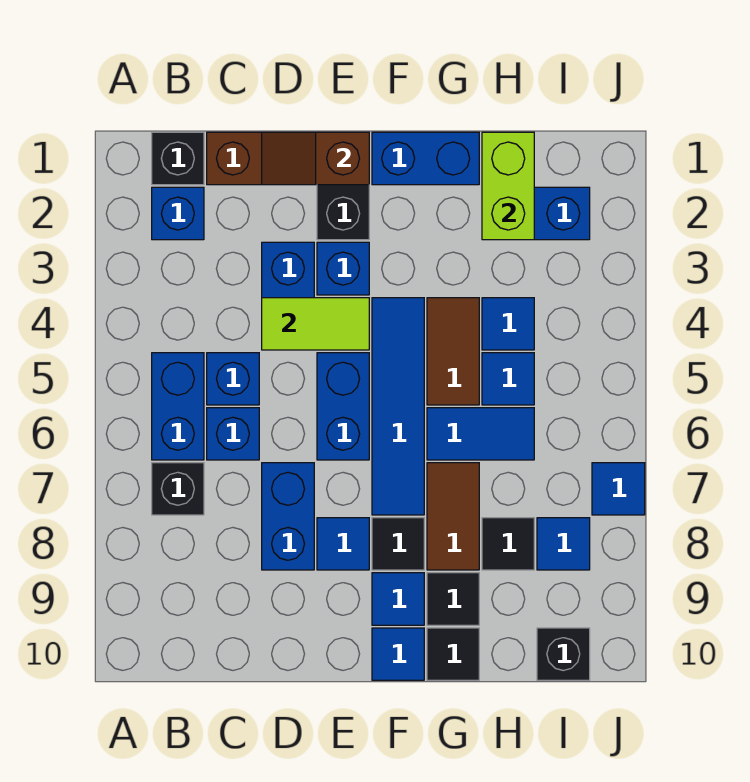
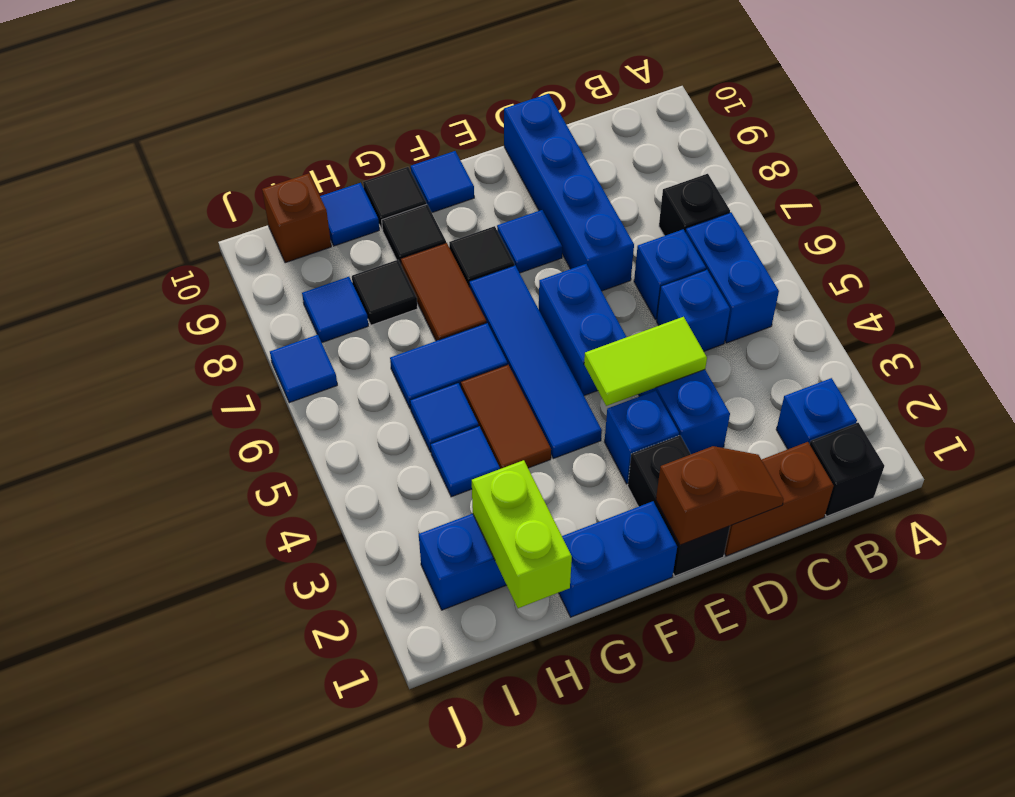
blue brick D7:D8 level 1 -> blue brick D7:D10 level 1
blue tile F9 level 1 -> blue tile H10 level 1
black brick I10 level 1 -> brown brick I10 level 1

